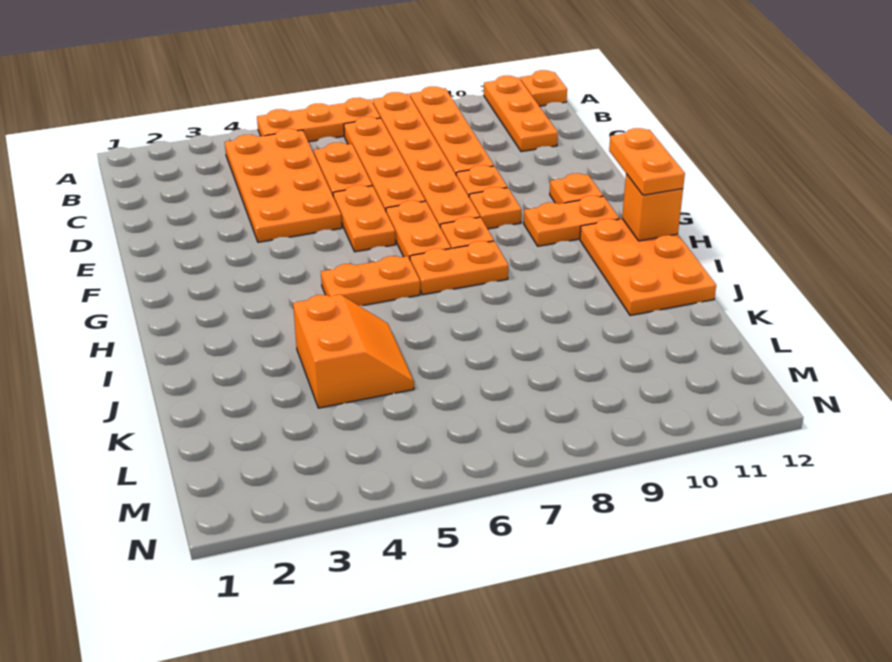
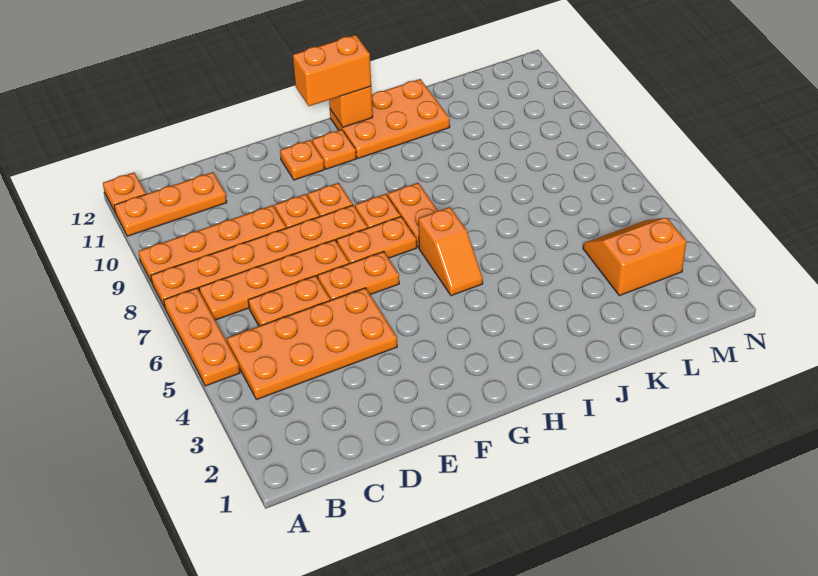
orange plate G10:G11 level 1 -> orange plate G11 level 1
orange plate G12:H12 level 3 -> orange brick G12:H12 level 3
orange plate H5:H6 level 1 -> orange slope H5:H6 level 1 top 6
orange slope J4:K5 level 1 top 4 -> orange slope L3:M4 level 1 top 3

